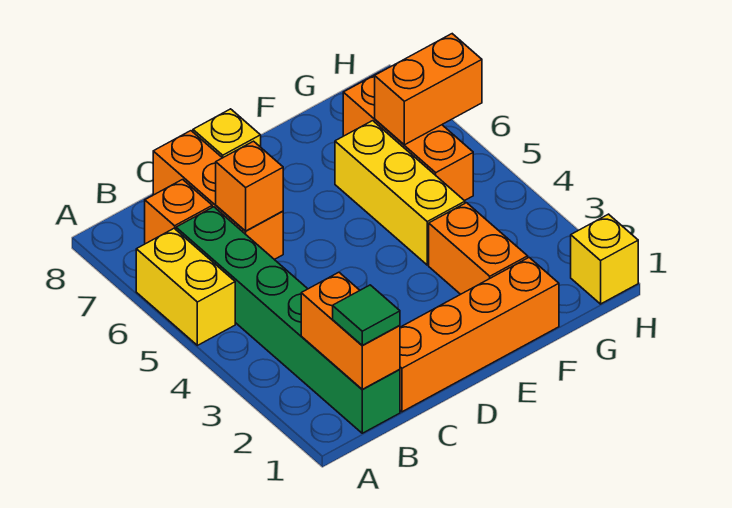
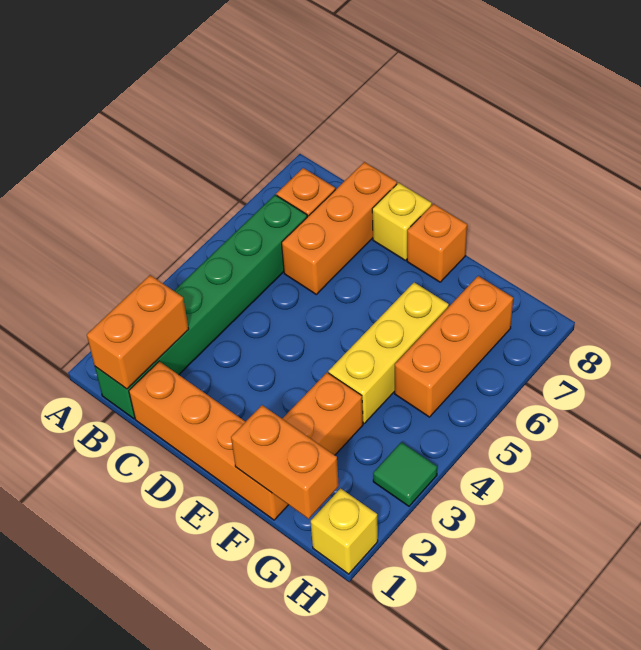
yellow brick A5:A6 level 1 -> none
green tile B1 level 3 -> green tile H3 level 1
orange brick C6 level 2 -> orange brick E8 level 1
orange brick G6:H6 level 2 -> orange brick F1:G1 level 2

